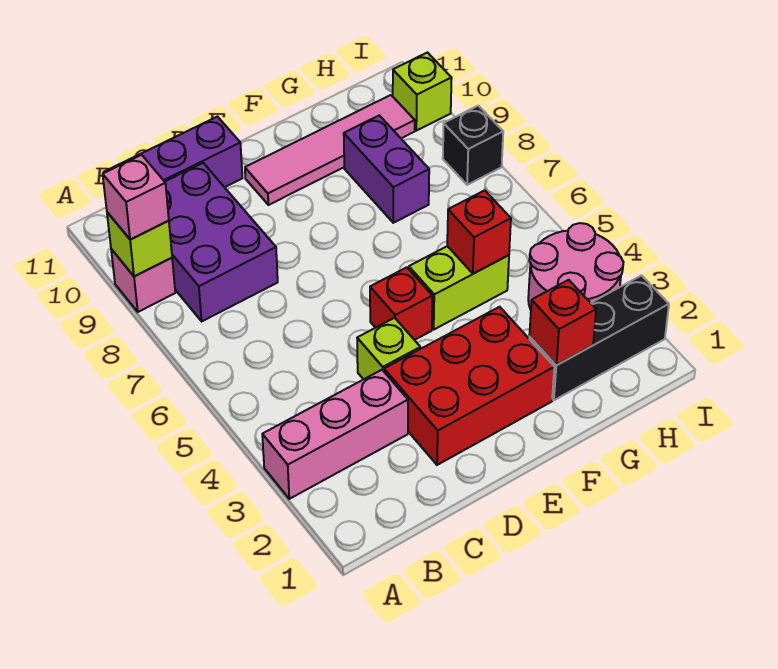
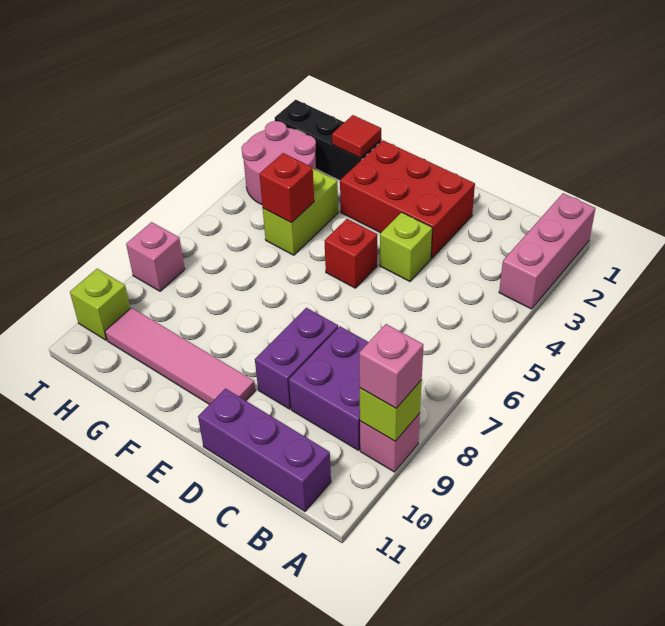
pink brick A3:C3 level 1 -> pink brick A1:A3 level 1
purple brick B8:C10 level 1 -> purple brick B8:C9 level 1
lime brick F5:G5 level 1 -> lime brick G4:G5 level 1
red brick G2 level 2 -> red tile G2 level 2
purple brick G8:G9 level 1 -> purple brick D8:D9 level 1
black brick I8 level 1 -> pink brick I8 level 1

